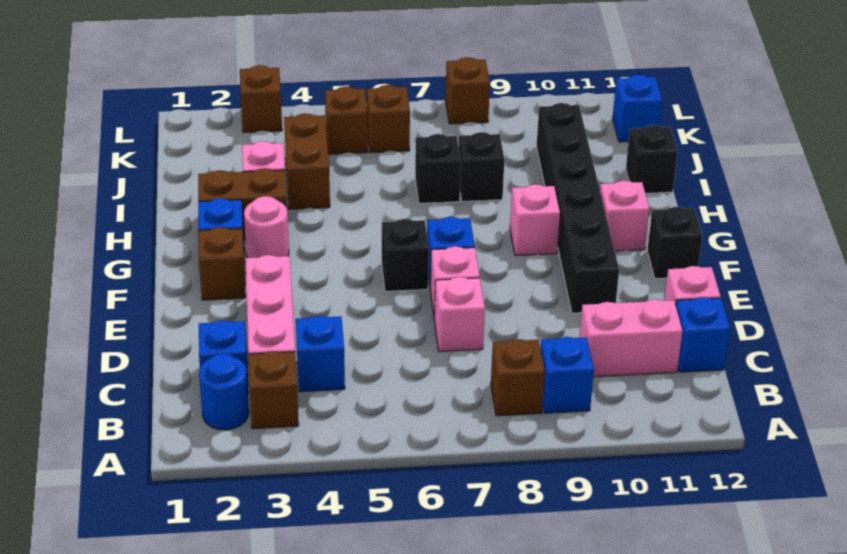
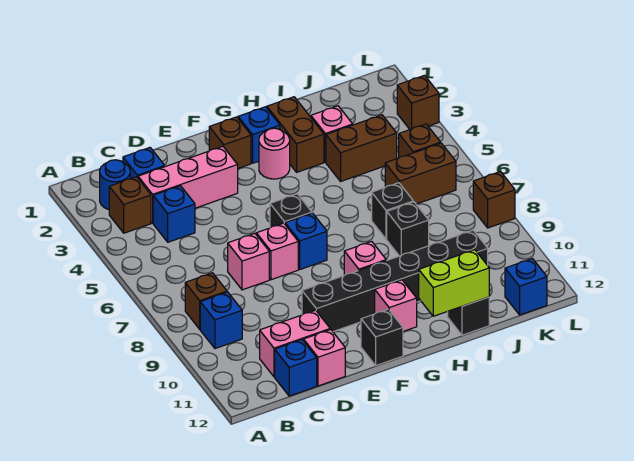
pink brick C10:C11 level 1 -> pink brick C11:D11 level 1
none -> lime brick H12:I12 level 2
brown brick K6 level 1 -> brown brick J6:K6 level 1

